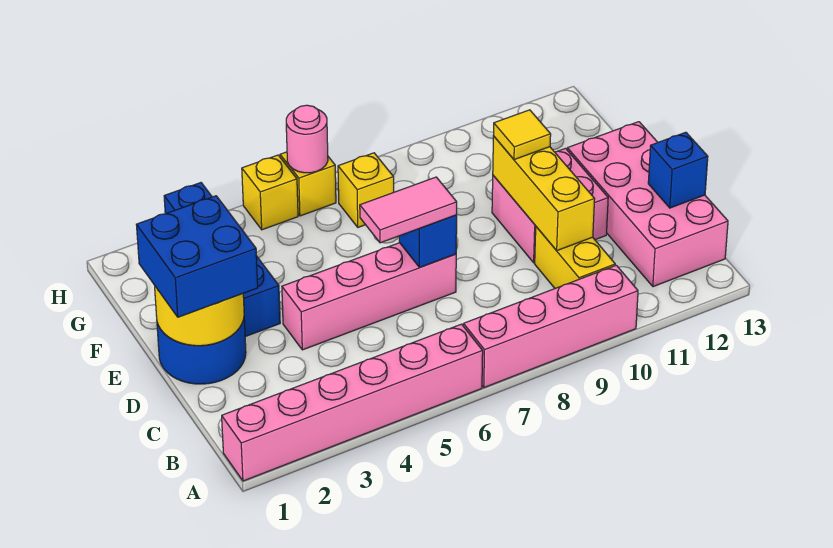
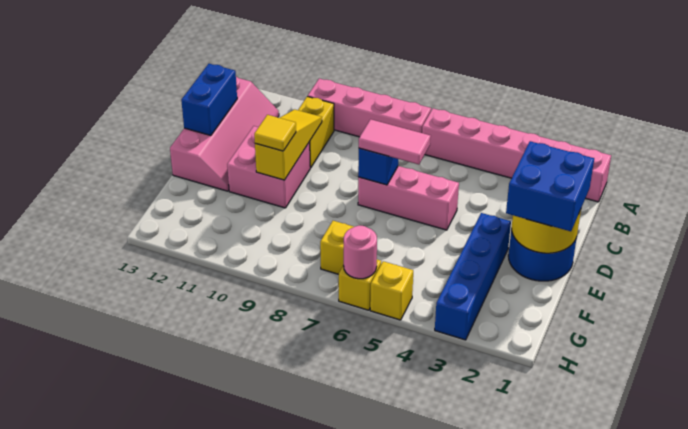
pink brick B12:E13 level 1 -> pink slope B12:E13 level 1 top 13
yellow brick C10:E10 level 2 -> yellow slope C10:E10 level 2 top E
blue brick C13 level 2 -> blue brick C13:D13 level 2
pink brick D4:D7 level 1 -> pink brick D5:D7 level 1

